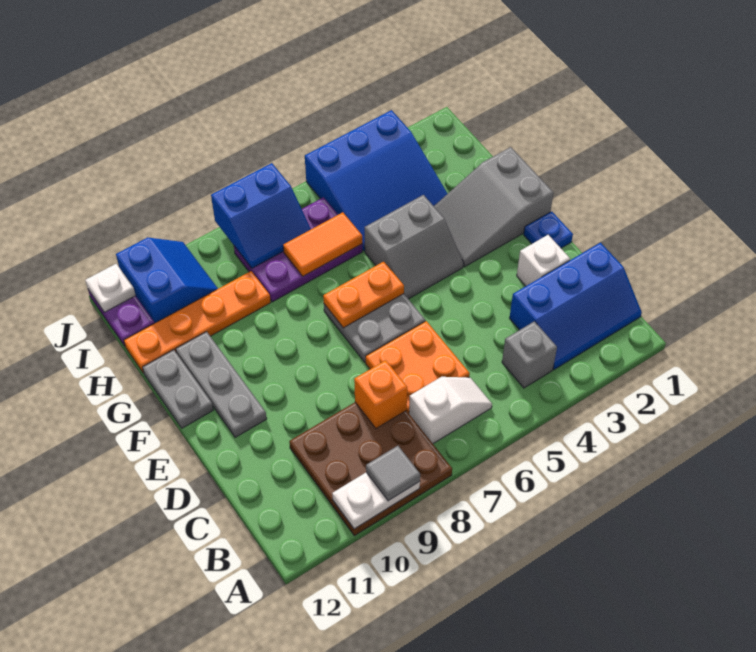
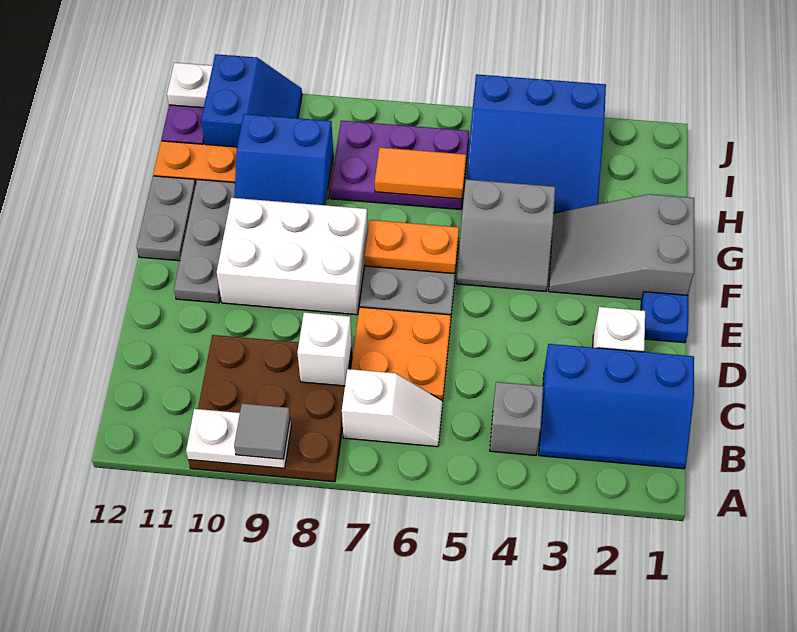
orange brick C8 level 2 -> white brick C8 level 2
none -> white brick E8:F10 level 1
blue slope I7:J8 level 2 top J -> blue slope G9:H10 level 2 top H

